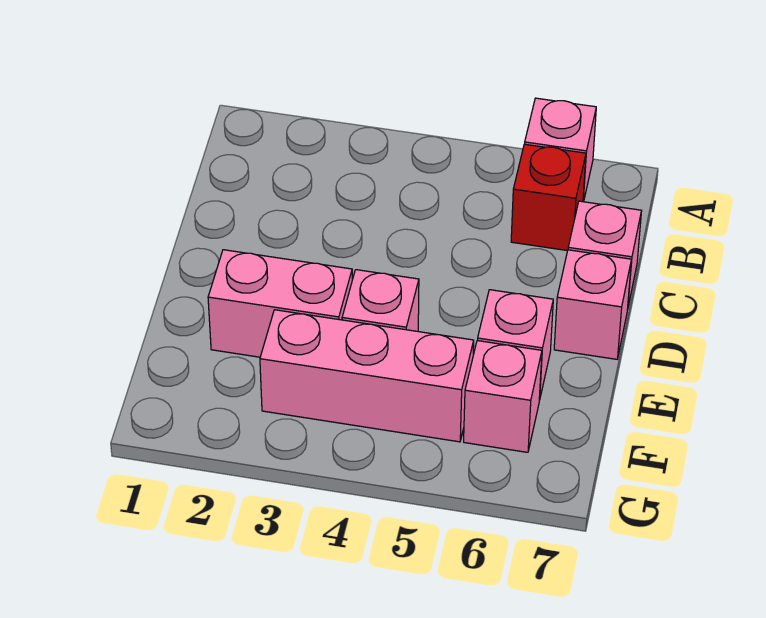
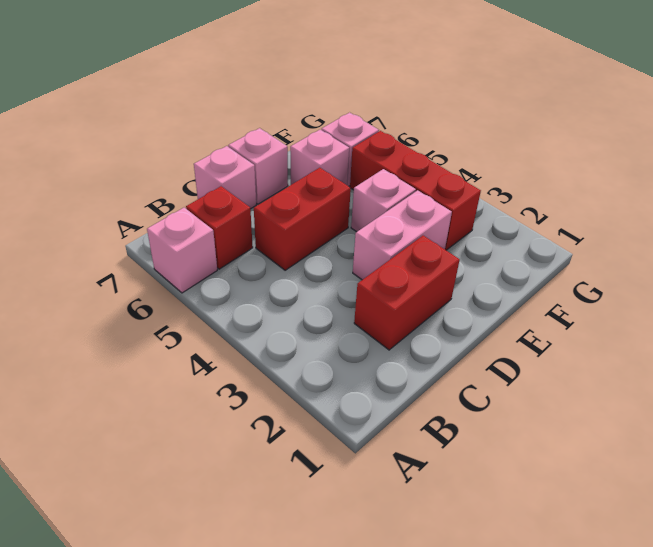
none -> red brick C2:D2 level 1
none -> red brick C5:D5 level 1
pink brick E2:E3 level 1 -> pink brick D3:E3 level 1
pink brick F3:F5 level 1 -> red brick F3:F5 level 1

